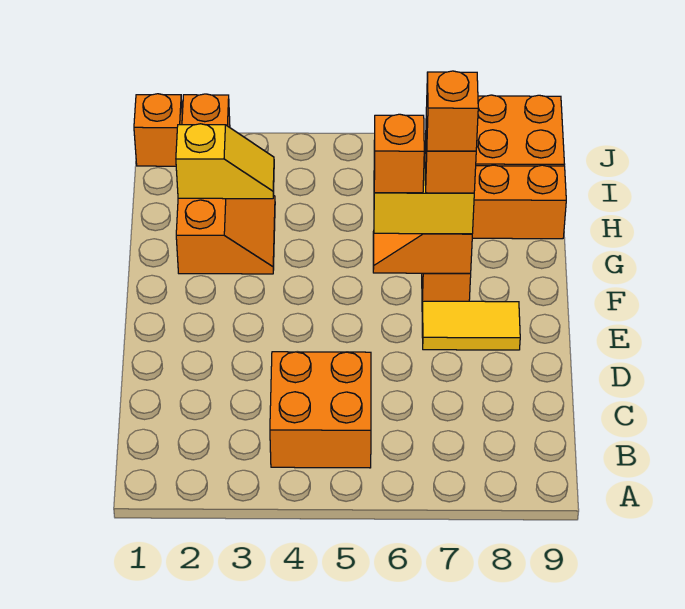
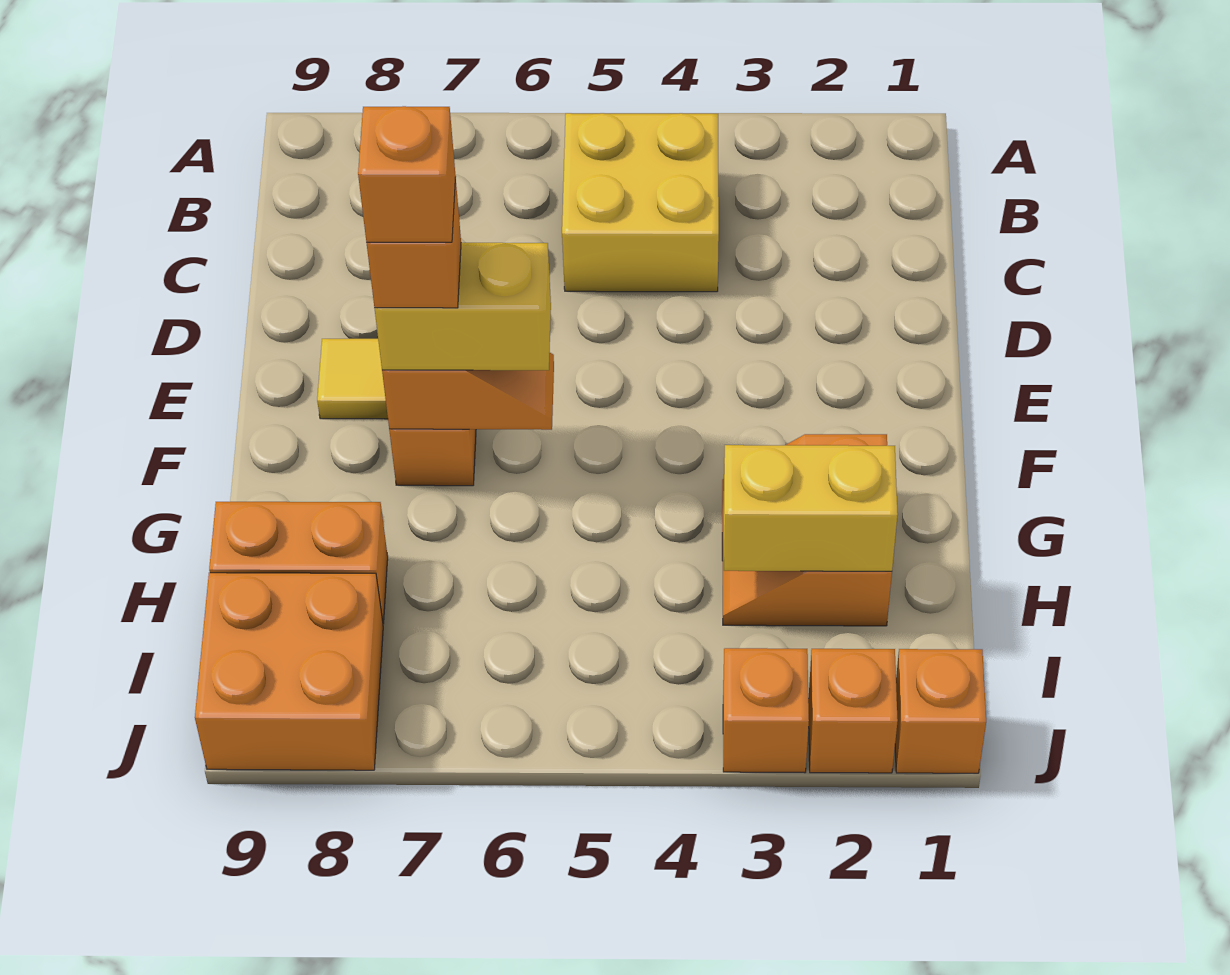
orange brick B4:C5 level 1 -> yellow brick B4:C5 level 1
orange brick F6 level 4 -> orange brick J3 level 1
yellow slope H2:H3 level 2 top 2 -> yellow brick H2:H3 level 2

